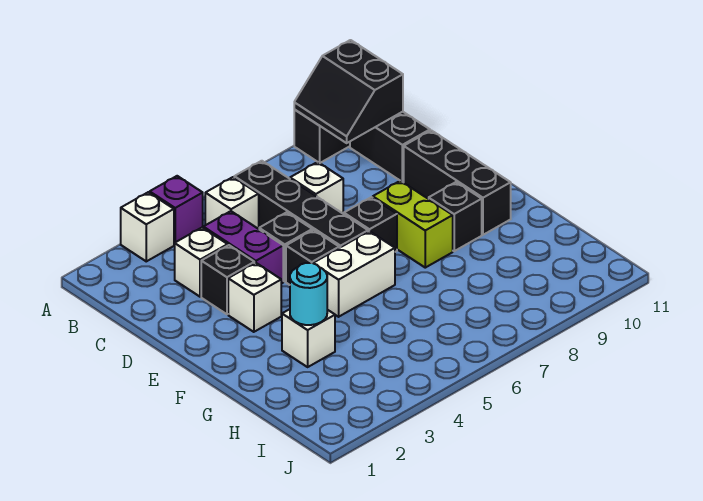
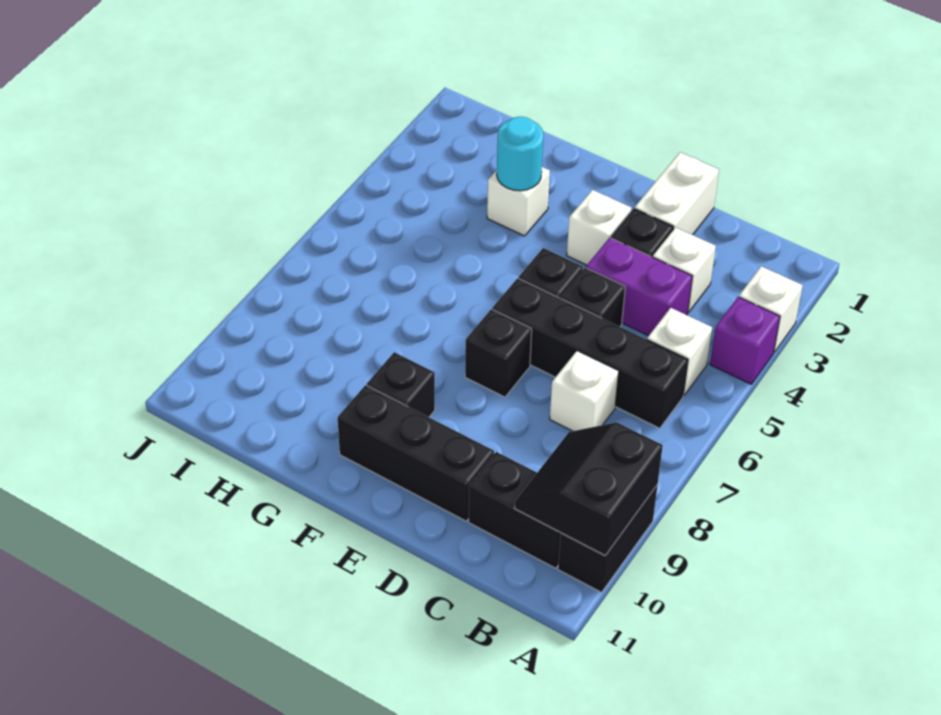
black slope A9:B10 level 2 top 10 -> black slope A9:B10 level 2 top A
lime brick E8:F8 level 1 -> none
white brick F5:F6 level 1 -> white brick D1:D2 level 1

